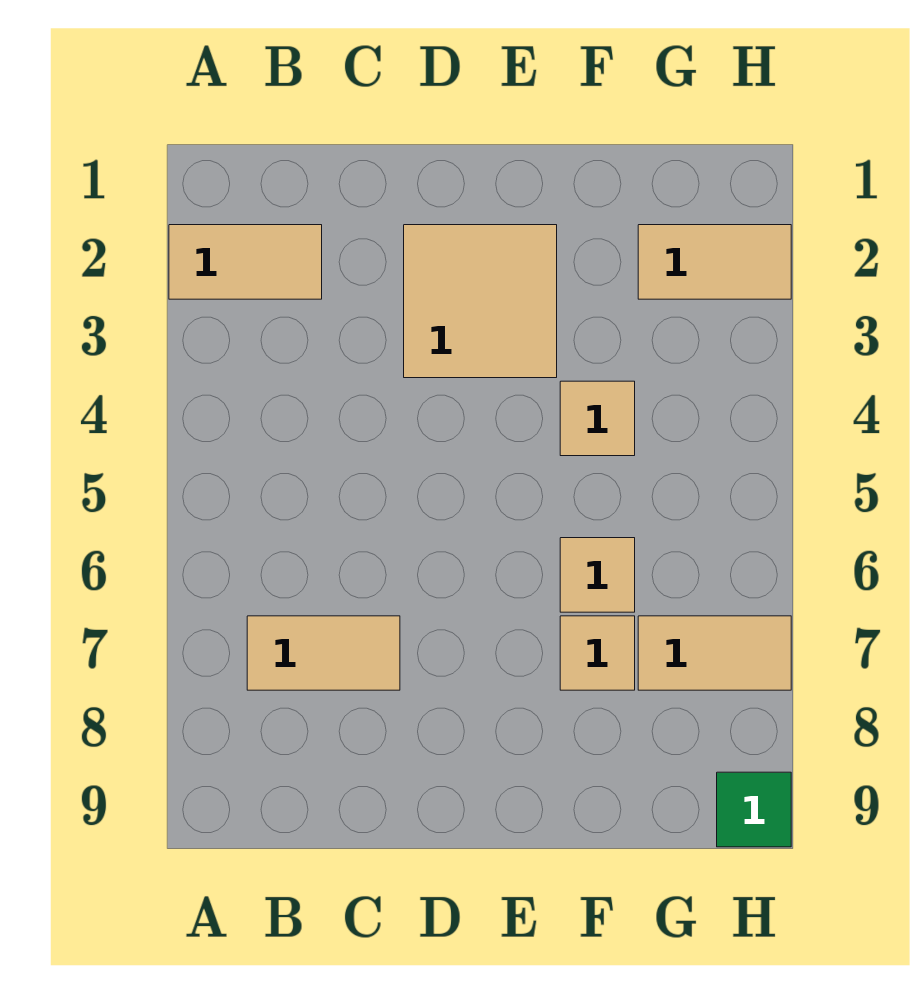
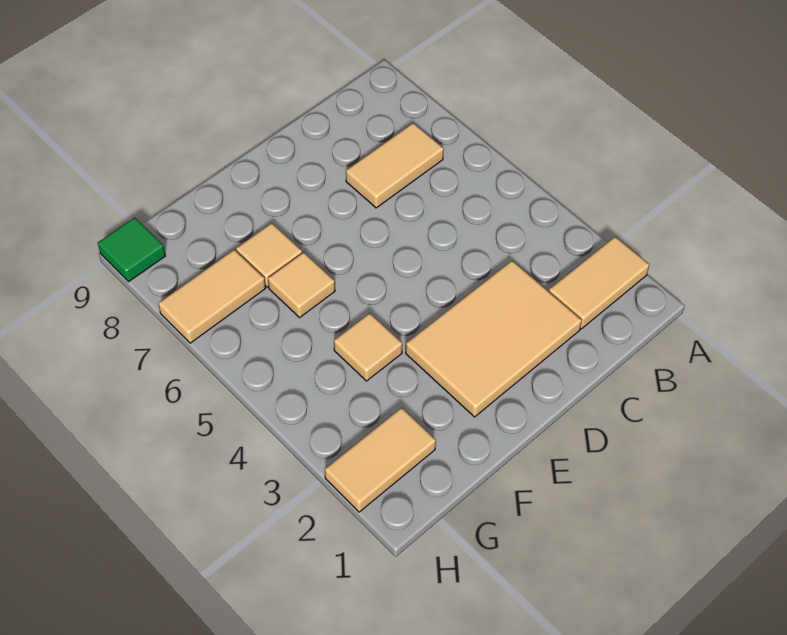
tan tile D2:E3 level 1 -> tan tile C2:E3 level 1

